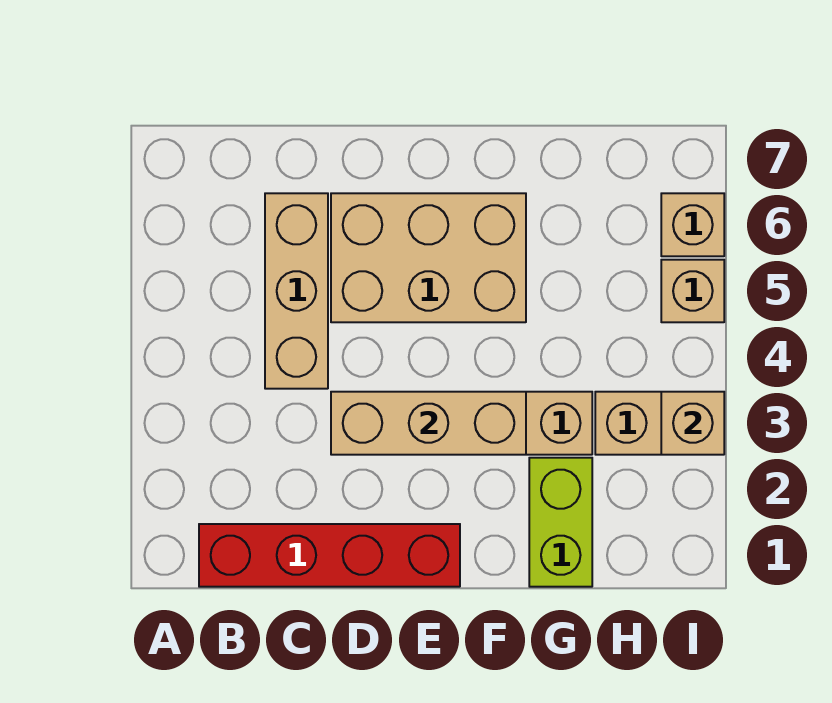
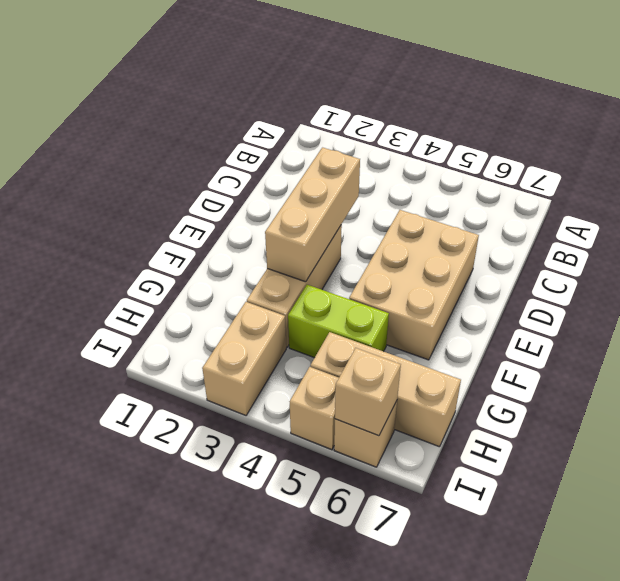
red brick B1:E1 level 1 -> none
tan brick C4:C6 level 1 -> tan brick H5:H7 level 1
lime brick G1:G2 level 1 -> lime brick G4:G5 level 1
tan brick I3 level 2 -> tan brick I6 level 2

